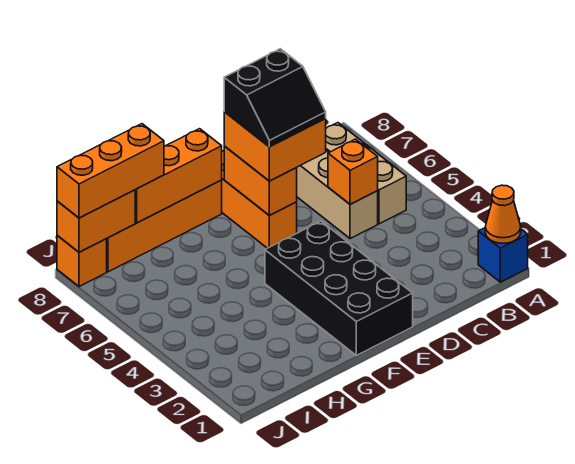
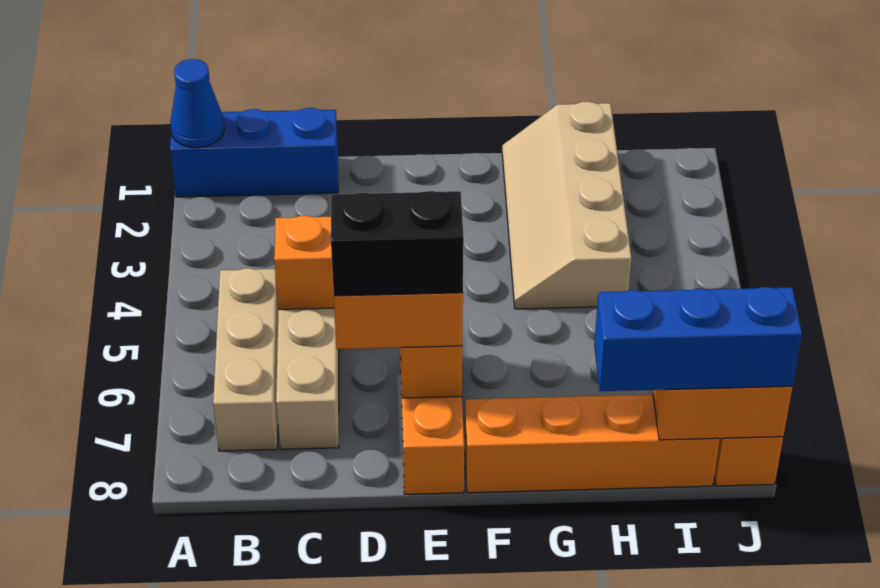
blue brick A1 level 1 -> blue brick A1:C1 level 1
orange cone A1 level 2 -> blue cone A1 level 2
black brick E1:F4 level 1 -> none
orange brick F8:H8 level 2 -> none
none -> tan slope G1:H4 level 1 top H
orange brick H8:J8 level 3 -> blue brick H8:J8 level 3

